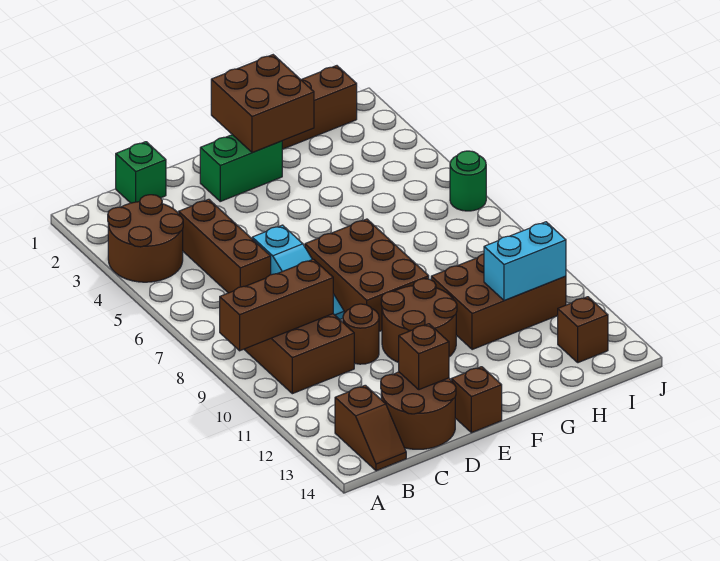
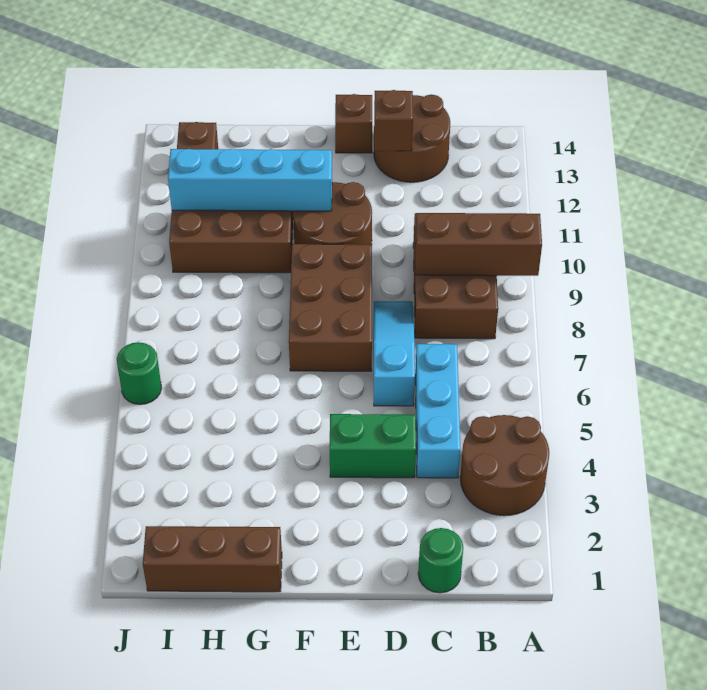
brown slope B13:B14 level 1 top 13 -> none
green brick C1 level 1 -> green round brick C1 level 1
brown brick C4:C6 level 1 -> cyan brick C4:C6 level 1
brown round brick D10 level 1 -> none
green brick E2:F2 level 1 -> green brick D4:E4 level 1
brown brick F1:G2 level 2 -> none
cyan brick H11:I11 level 2 -> cyan brick F11:I11 level 2

